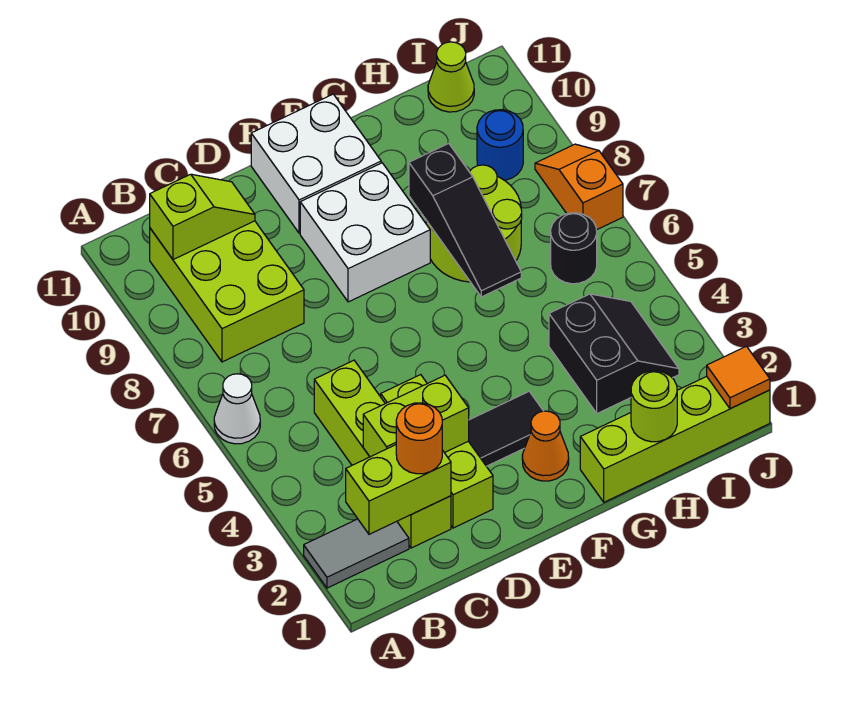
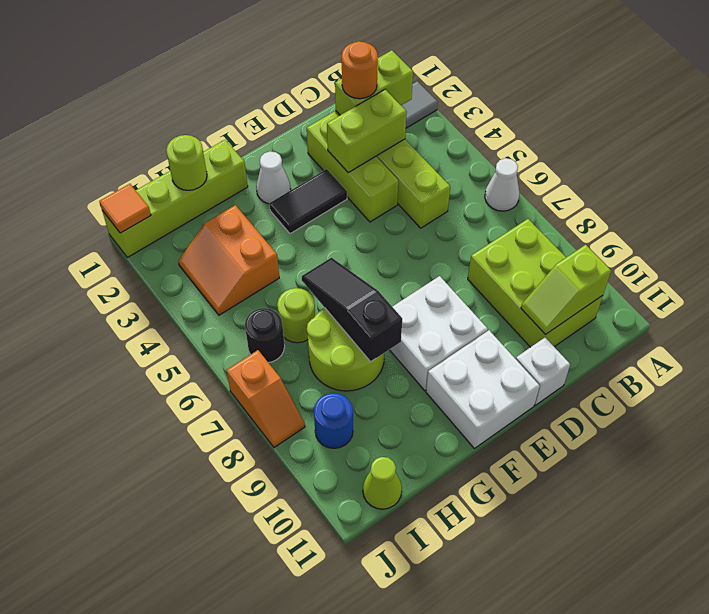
none -> white brick D11 level 1
orange cone F2 level 1 -> white cone F2 level 1
black slope H3:I4 level 1 top H -> orange slope H3:I4 level 1 top H
none -> lime round brick H6 level 1

